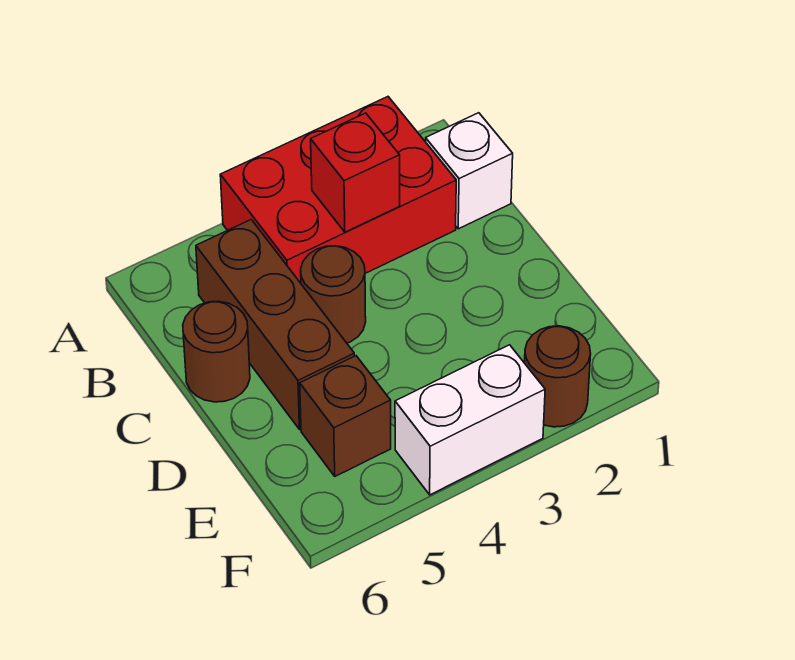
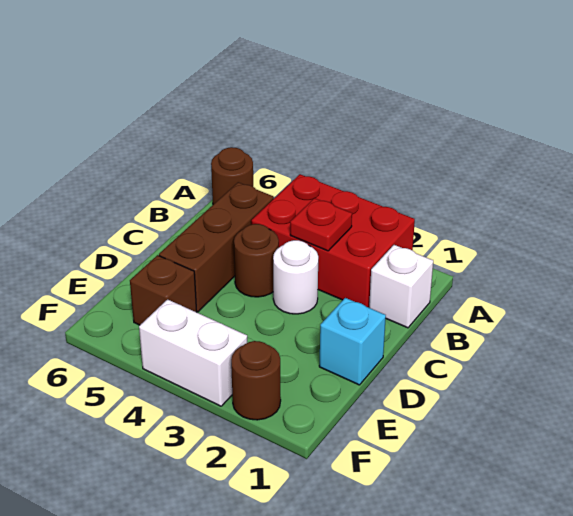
red brick B3 level 2 -> red plate B3 level 2
none -> white round brick C3 level 1
brown round brick C6 level 1 -> brown round brick A6 level 1
none -> cyan brick D1 level 1

